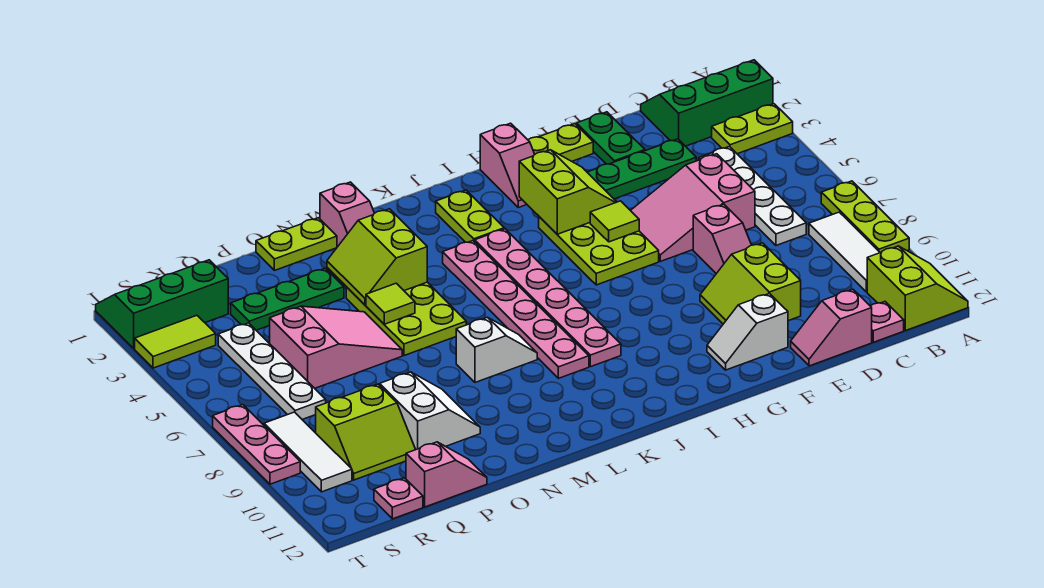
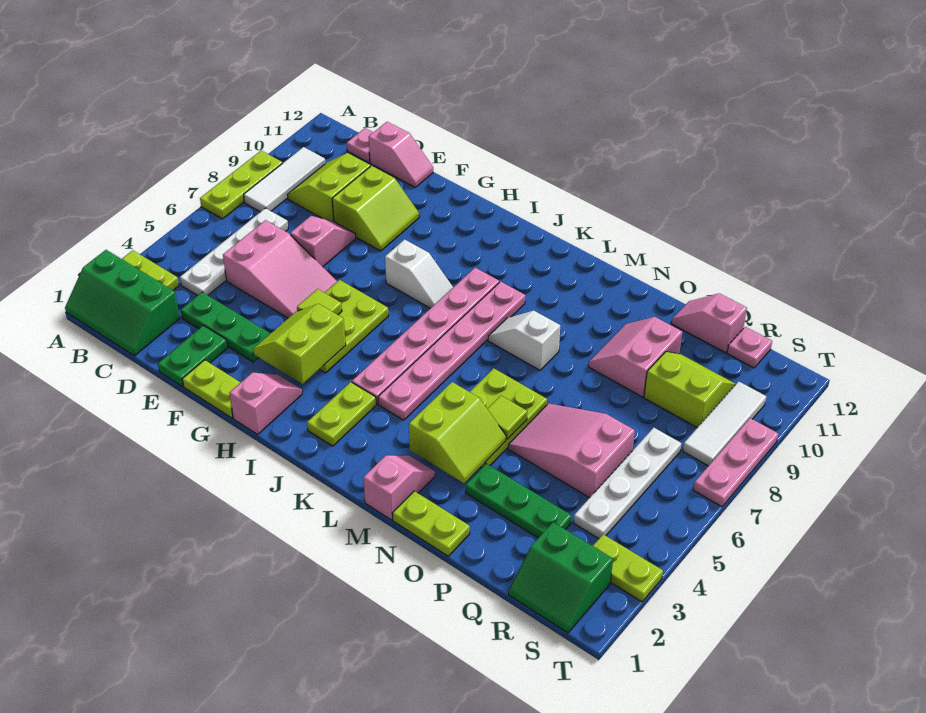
lime slope A11:B12 level 1 top B -> lime slope C9:D10 level 1 top D
white slope F11:G11 level 1 top F -> white slope H8:I8 level 1 top H
white slope O9:P10 level 1 top P -> pink slope O9:P10 level 1 top P
green slope R1:T2 level 1 top 2 -> green slope R1:S2 level 1 top 2
lime tile S3:T3 level 1 -> lime plate S3:T3 level 1

